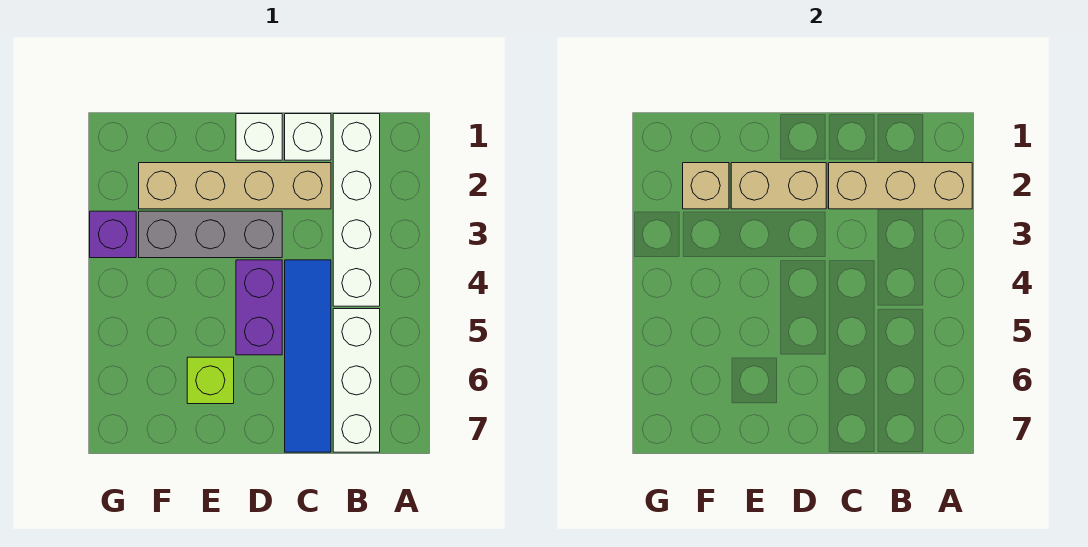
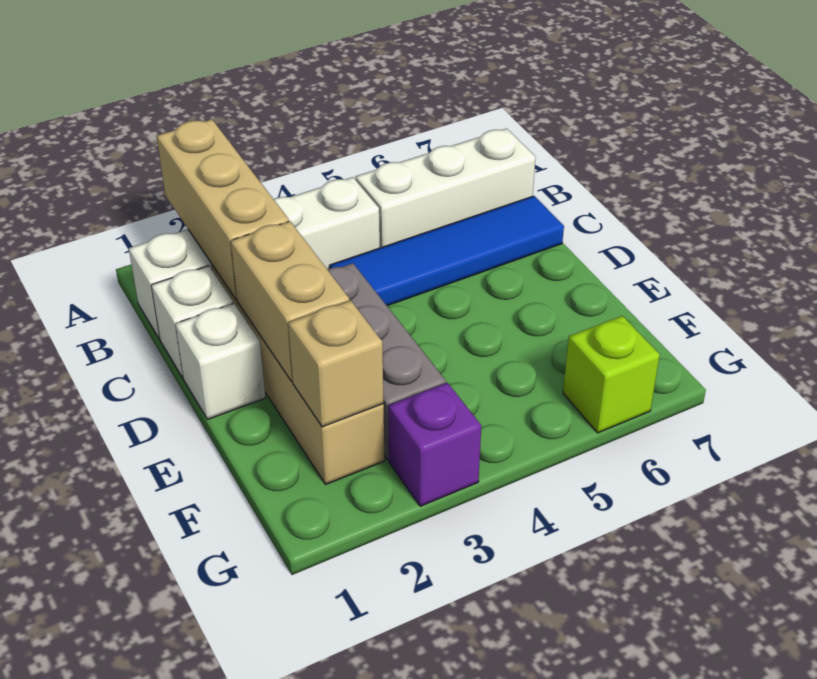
purple brick D4:D5 level 1 -> none
lime brick E6 level 1 -> lime brick G6 level 1

